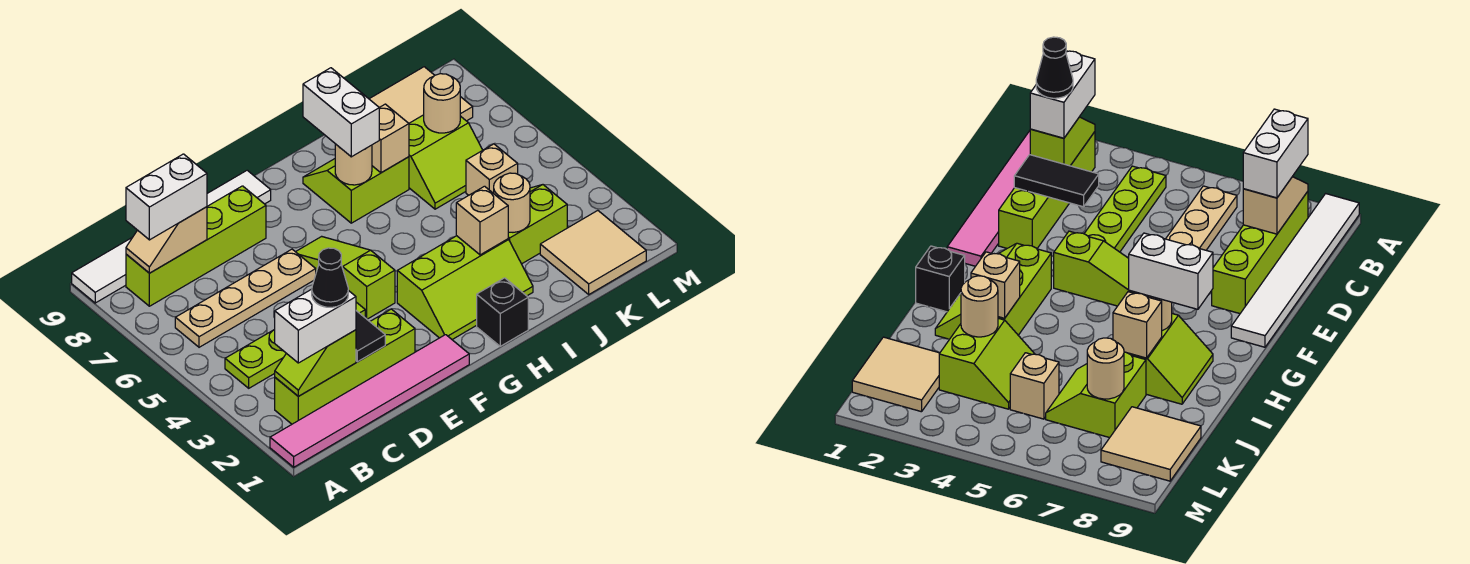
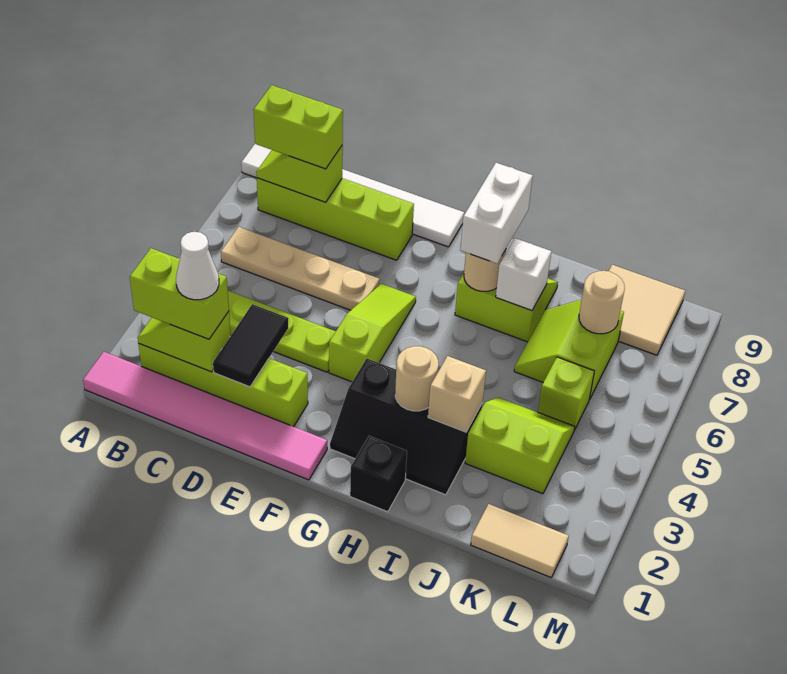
white brick B2:C2 level 3 -> lime brick B2:C2 level 3
tan slope B8:C8 level 2 top C -> lime slope B8:C8 level 2 top C
white brick B8:C8 level 3 -> lime brick B8:C8 level 3
black cone C2 level 4 -> white cone C2 level 4
lime slope G2:I3 level 1 top 3 -> black slope G2:I3 level 1 top 3
tan brick I7 level 2 -> white brick I7 level 2
tan round brick J3 level 2 -> tan round brick H3 level 2
lime slope J6:K7 level 1 top 7 -> lime slope J6:K7 level 1 top K
tan tile K1:L2 level 1 -> tan tile K1:L1 level 1
tan brick K5 level 1 -> lime brick K5 level 1

